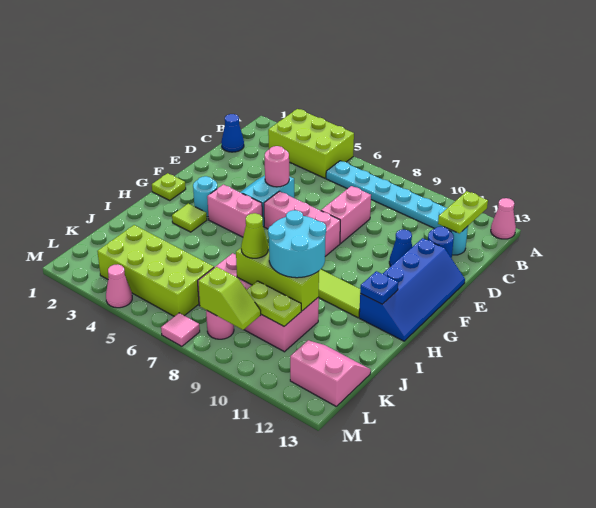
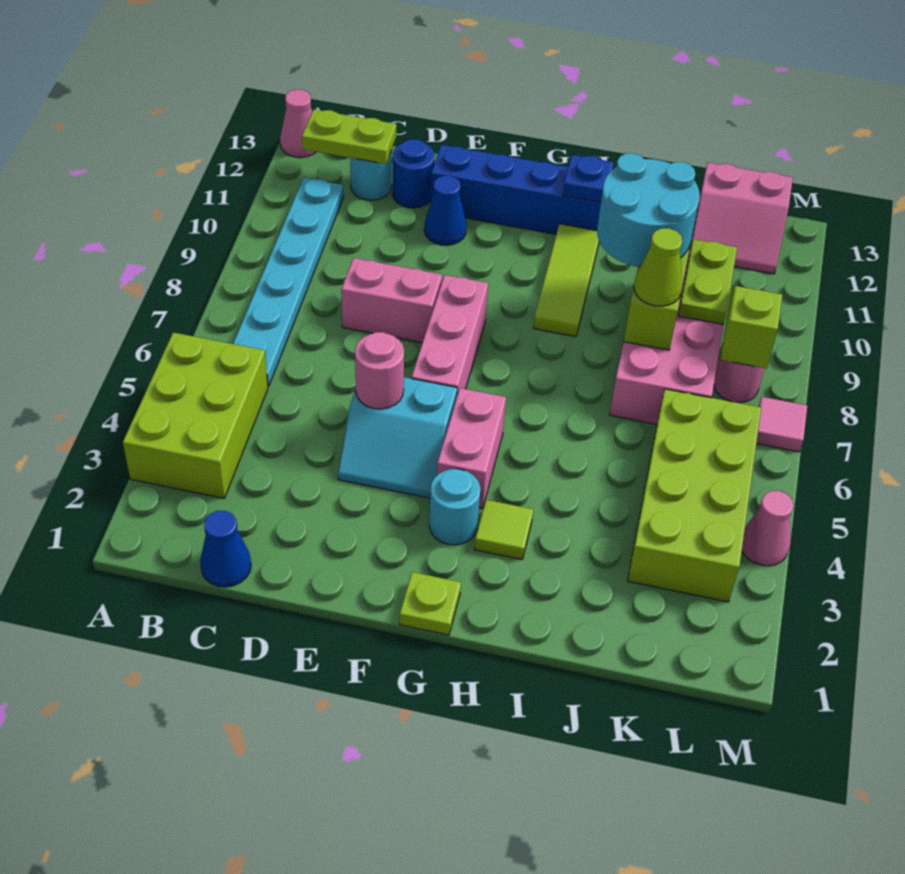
pink slope K12:L13 level 1 top L -> pink slope K12:L13 level 1 top 13

